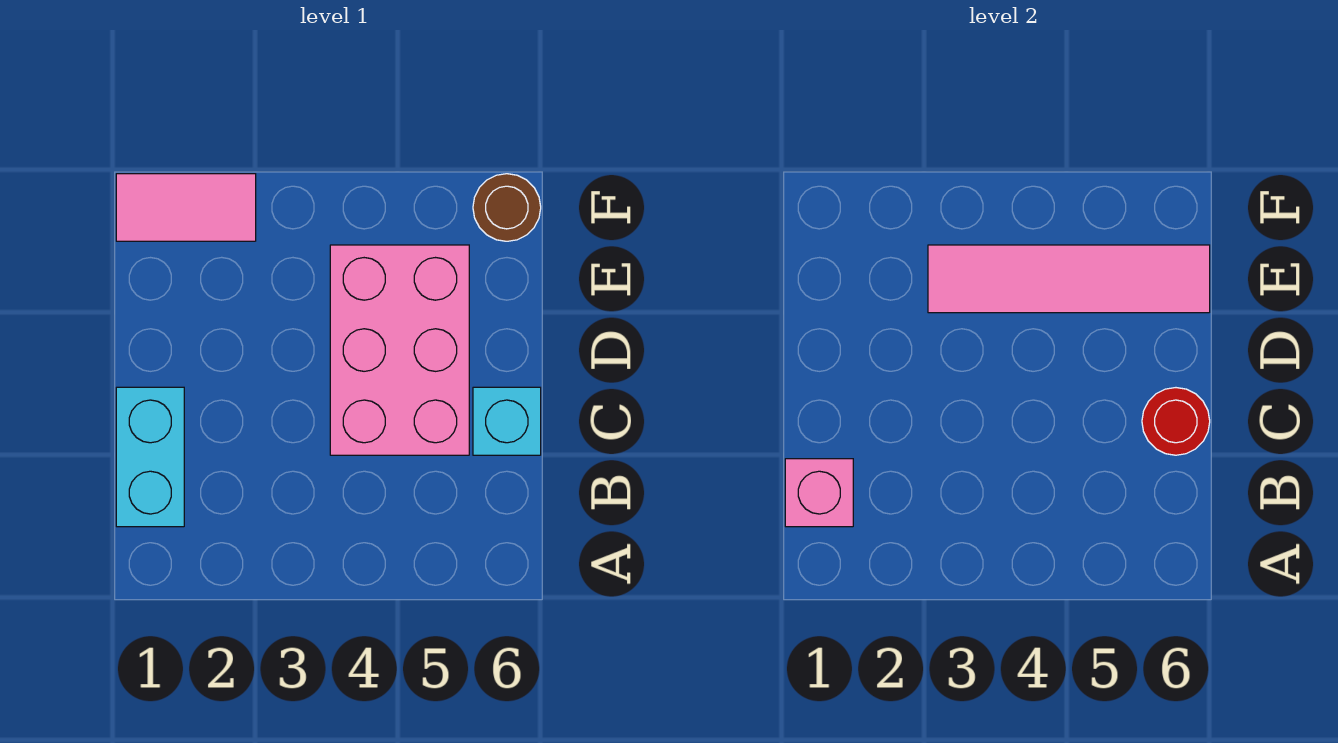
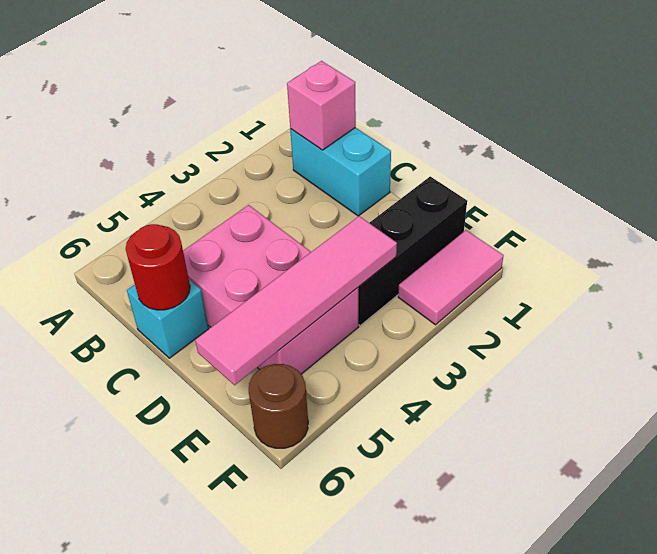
none -> black brick E1:E3 level 1

